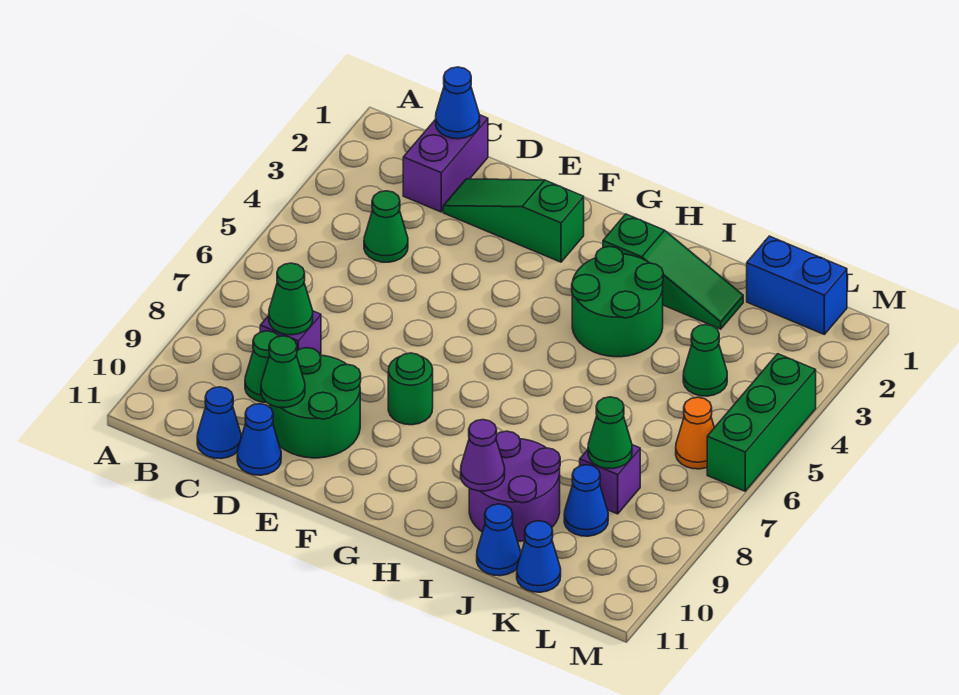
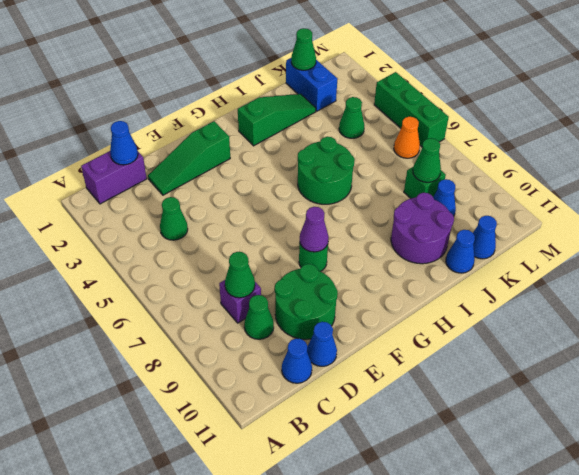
purple brick C1:C2 level 1 -> purple brick B1:C1 level 1
green cone D10 level 2 -> green cone K1 level 2
green round brick H3:I4 level 1 -> green round brick H5:I6 level 1
purple cone I10 level 2 -> purple cone F8 level 2
blue brick K1:L1 level 1 -> blue brick K1:K2 level 1
purple brick K8 level 1 -> green brick K8 level 1

